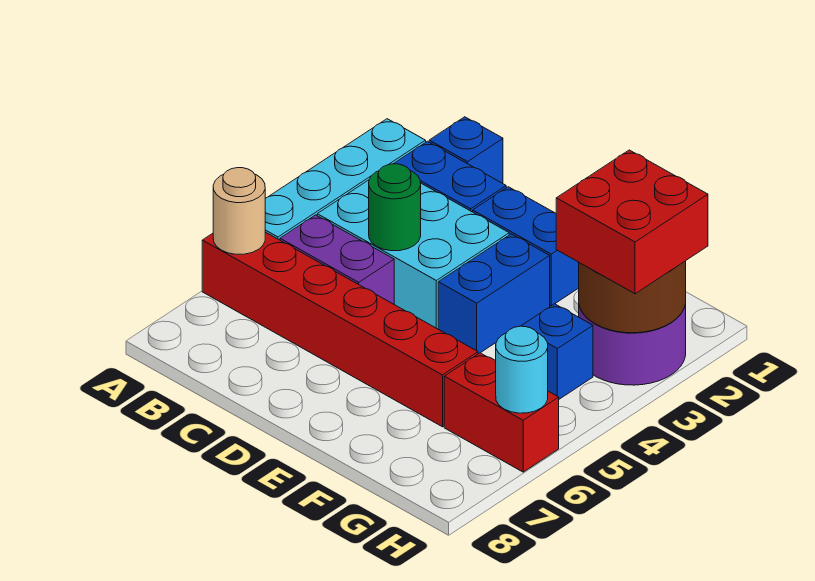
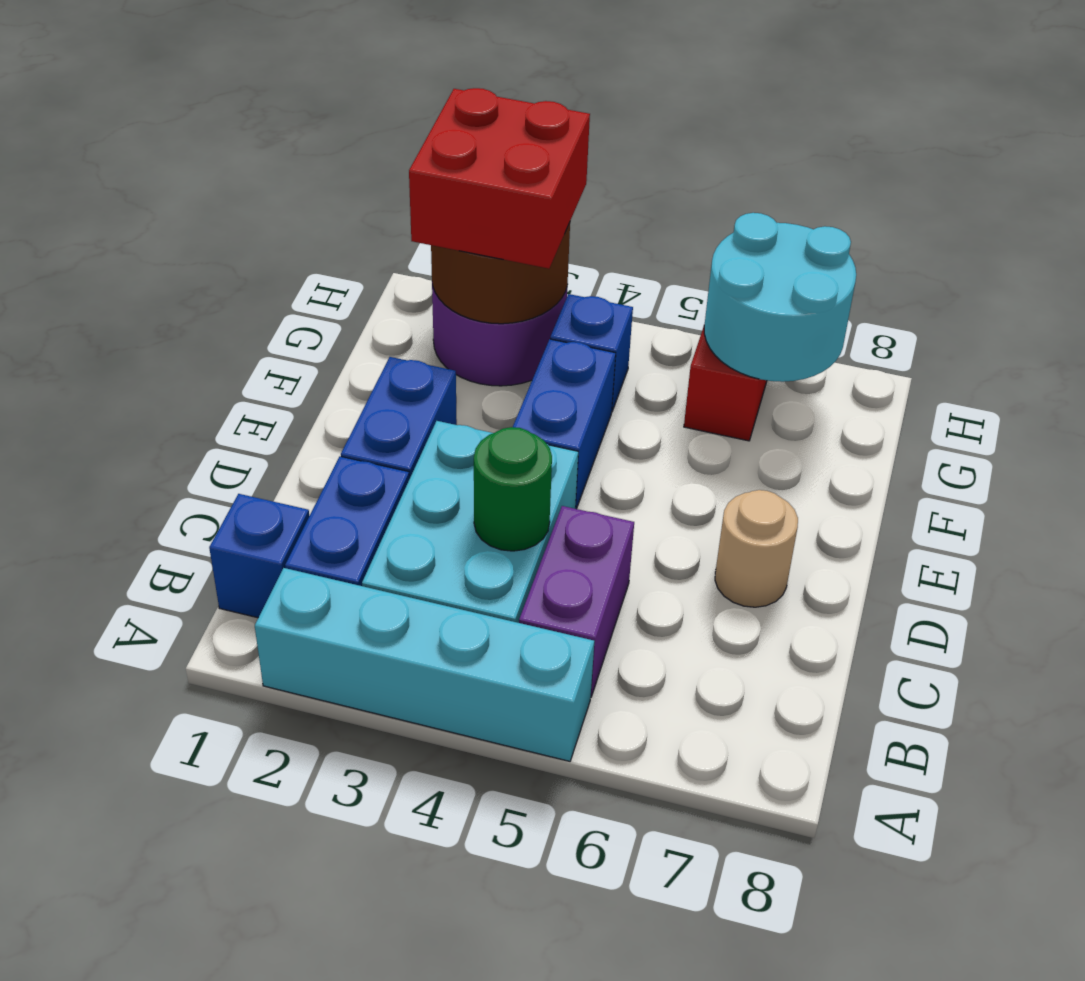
red brick A6:F6 level 1 -> none
tan round brick A6 level 2 -> tan round brick D7 level 1
blue brick E3:E4 level 1 -> blue brick E4:F4 level 1
cyan round brick H6 level 2 -> cyan round brick G6:H7 level 2

